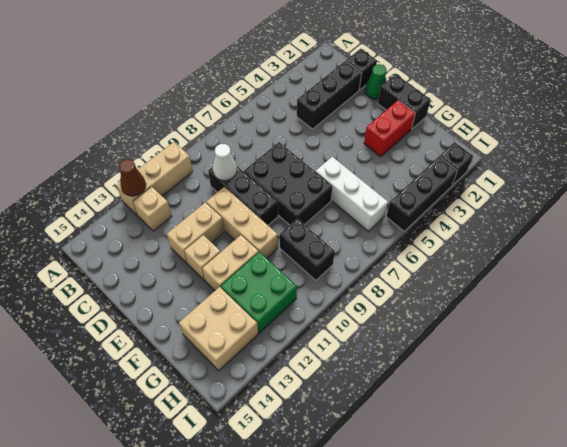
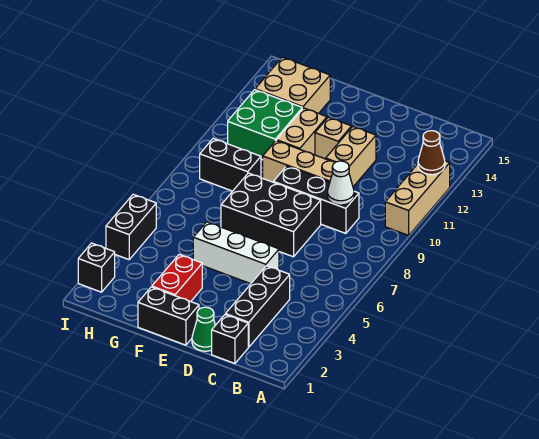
tan brick B12 level 1 -> none
white brick F6:H6 level 1 -> white brick D5:F5 level 1
black brick I3:I5 level 1 -> black brick I4:I5 level 1

